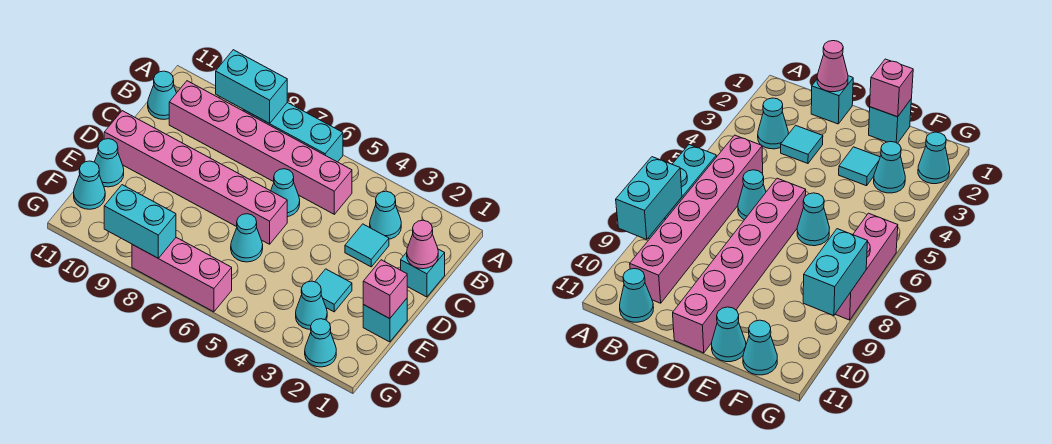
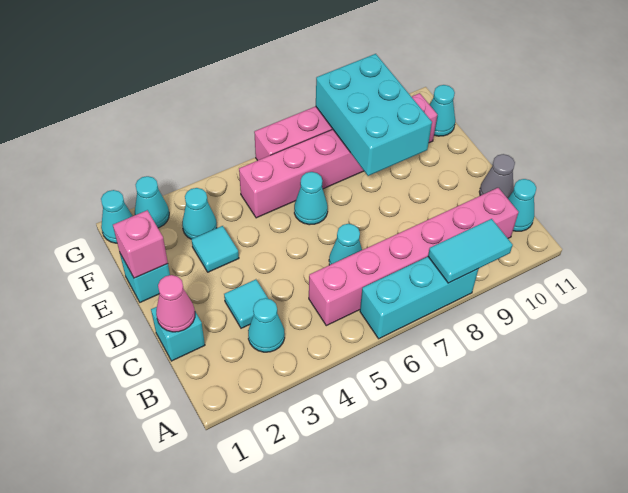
cyan brick A8:A9 level 2 -> cyan tile A8:A9 level 2
none -> grey cone C11 level 1
pink brick D6:D11 level 1 -> pink brick F5:F10 level 1
cyan cone E11 level 1 -> cyan cone G1 level 1
cyan brick G8:G9 level 2 -> cyan brick E8:G9 level 2

